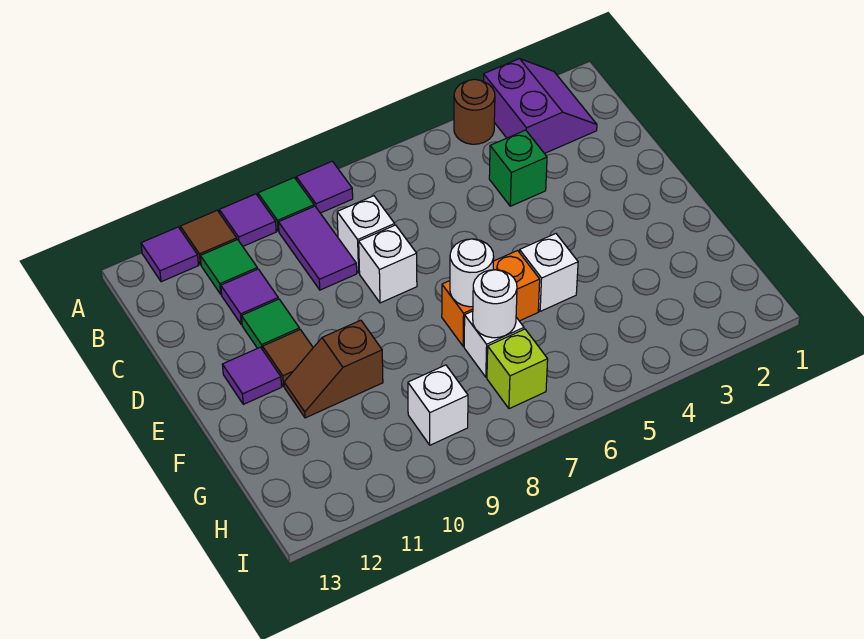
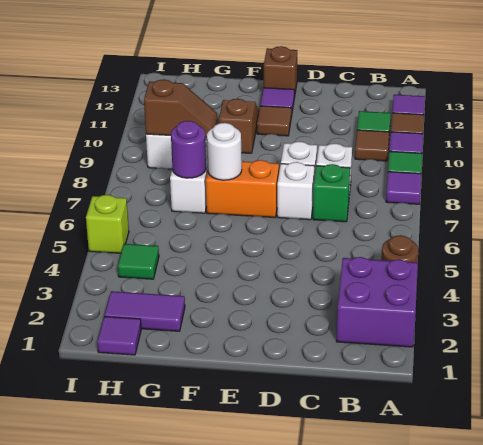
purple slope A2:B3 level 1 top 3 -> purple brick A2:B3 level 1
purple tile B9:C9 level 1 -> purple tile G2:H2 level 1
none -> brown tile B10 level 1
green brick C4 level 1 -> green brick C7 level 1
purple tile C11 level 1 -> purple tile H1 level 1
green tile D11 level 1 -> green tile H4 level 1
none -> brown brick E13 level 1
white brick F5 level 1 -> white brick D7 level 1
orange brick F6:F7 level 1 -> orange brick E7:F7 level 1
white round brick G7 level 2 -> purple round brick G7 level 2
none -> brown slope G9:H9 level 2 top H
lime brick H7 level 1 -> lime brick I5 level 1

